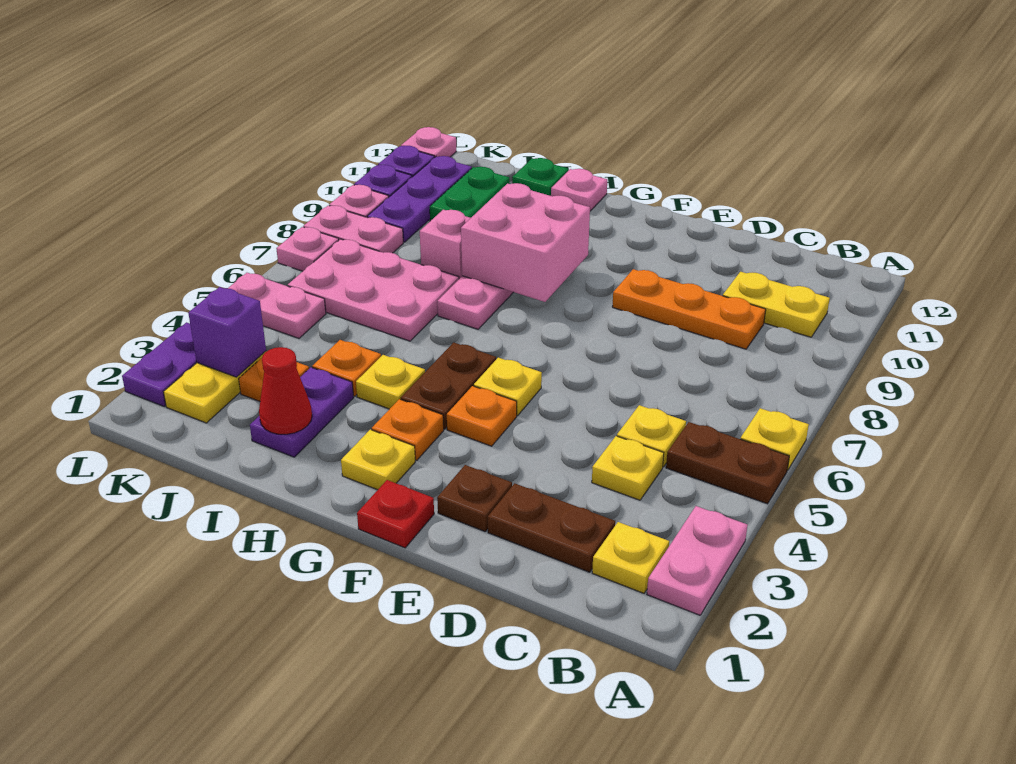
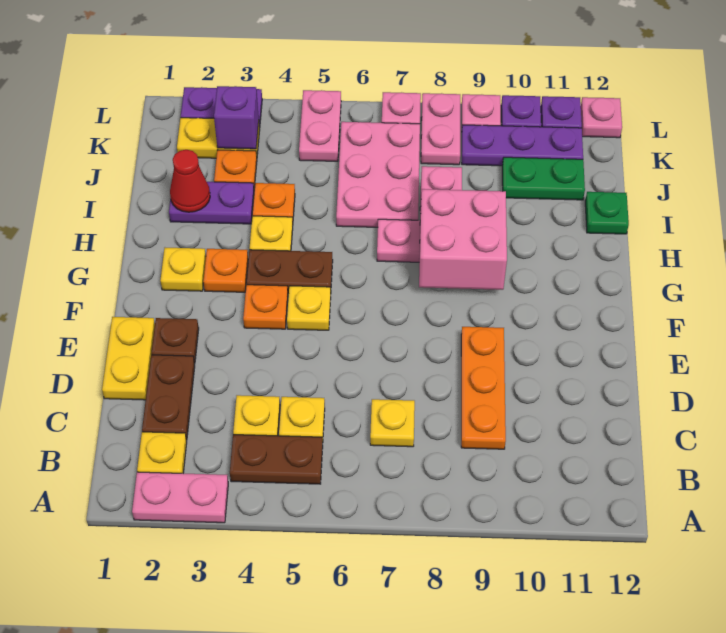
brown plate A5:B5 level 1 -> brown plate B4:B5 level 1
yellow plate A6 level 1 -> yellow plate C7 level 1
yellow plate B10:C10 level 1 -> yellow plate D1:E1 level 1
red plate F1 level 1 -> none
pink plate H12 level 1 -> none

